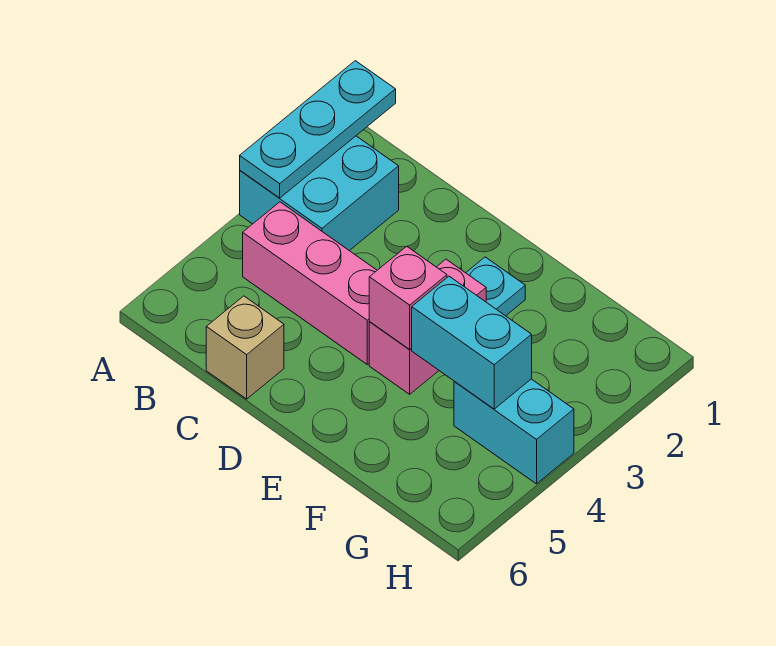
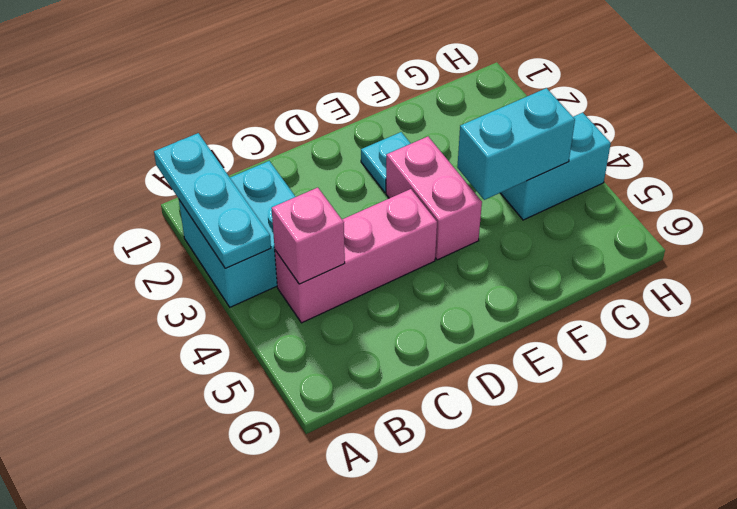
tan brick C6 level 1 -> none
pink brick E4 level 2 -> pink brick B4 level 2

